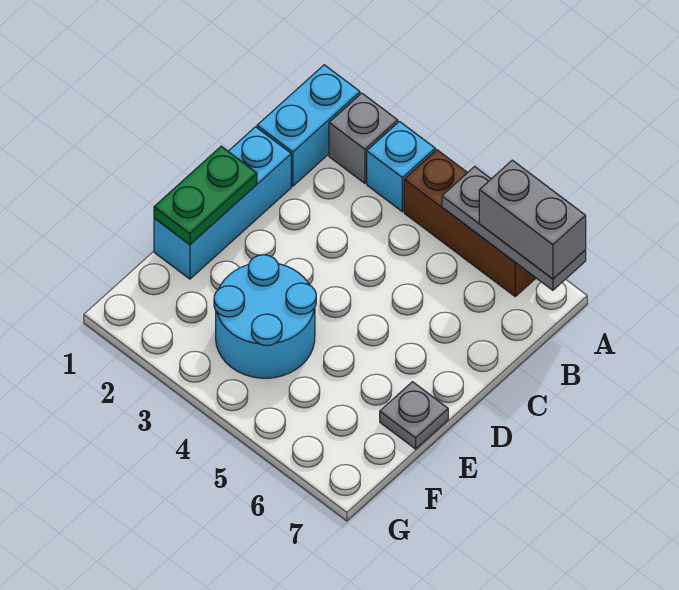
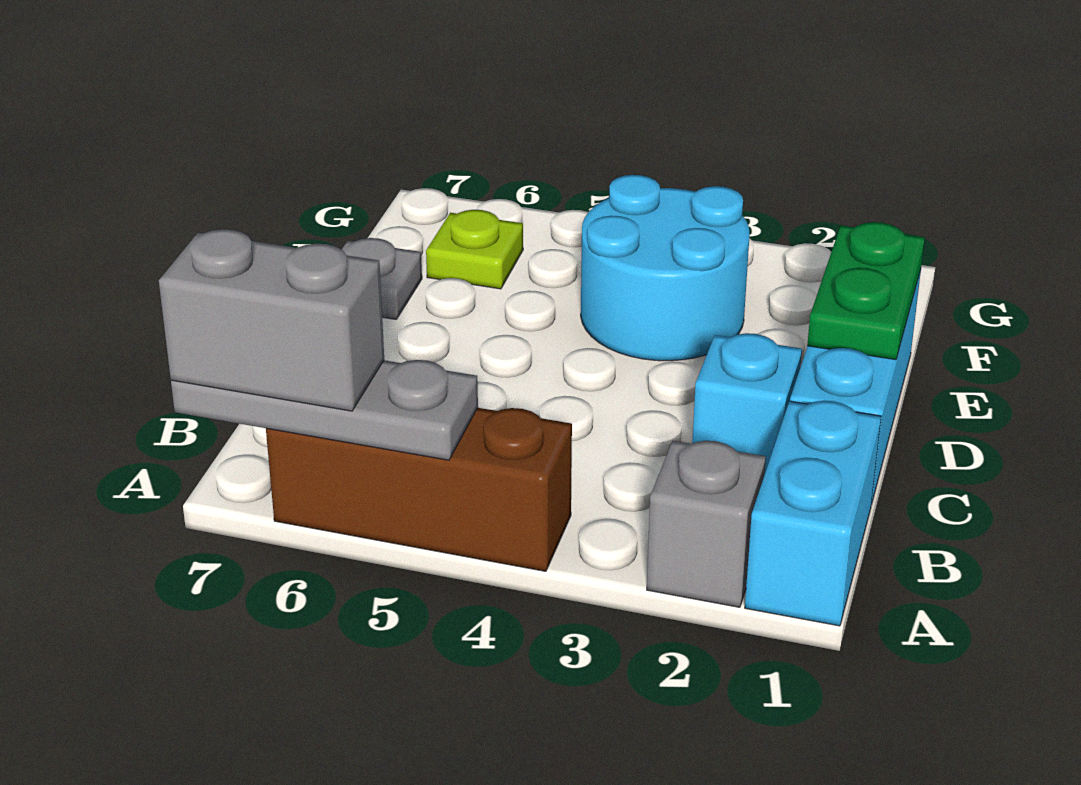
cyan brick A3 level 1 -> cyan brick C2 level 1
none -> lime plate F6 level 1

